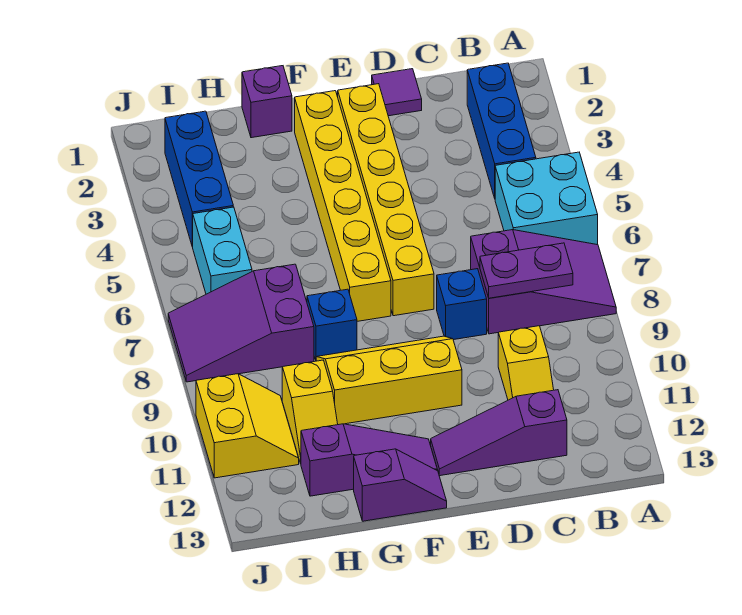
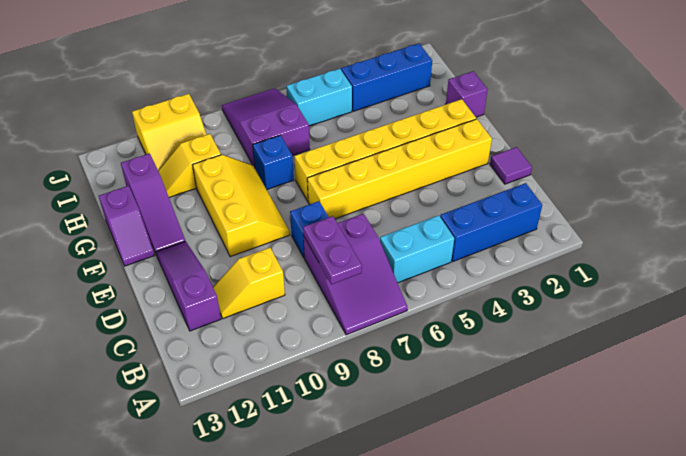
cyan brick A5:B6 level 1 -> cyan brick B5:B6 level 1

